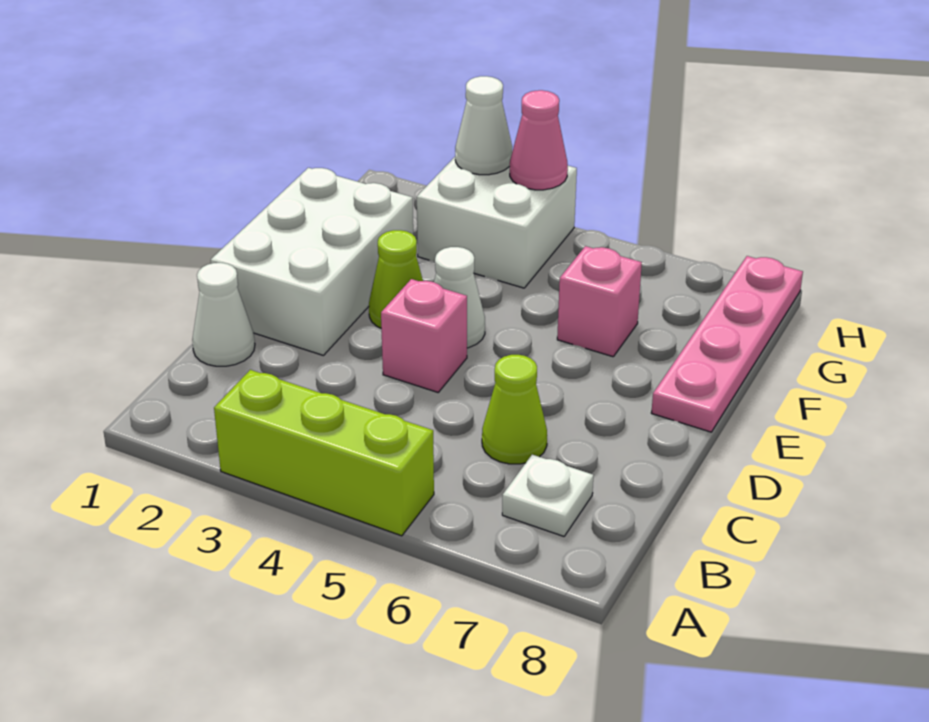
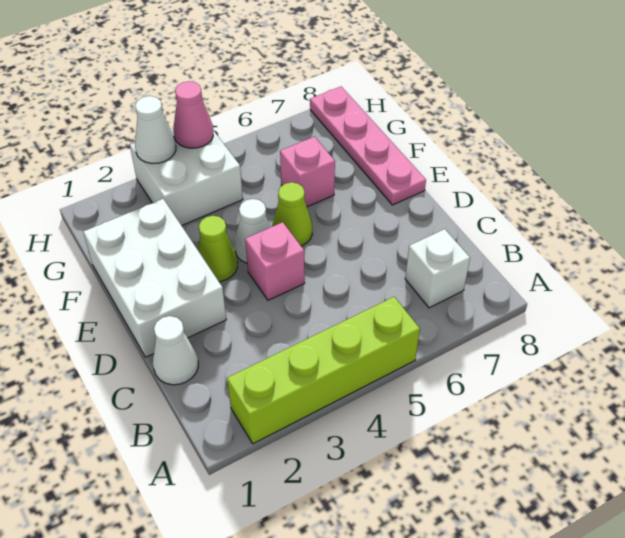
lime brick A3:A5 level 1 -> lime brick A2:A5 level 1
white plate B7 level 1 -> white brick B7 level 1
lime cone C6 level 1 -> lime cone E5 level 1

